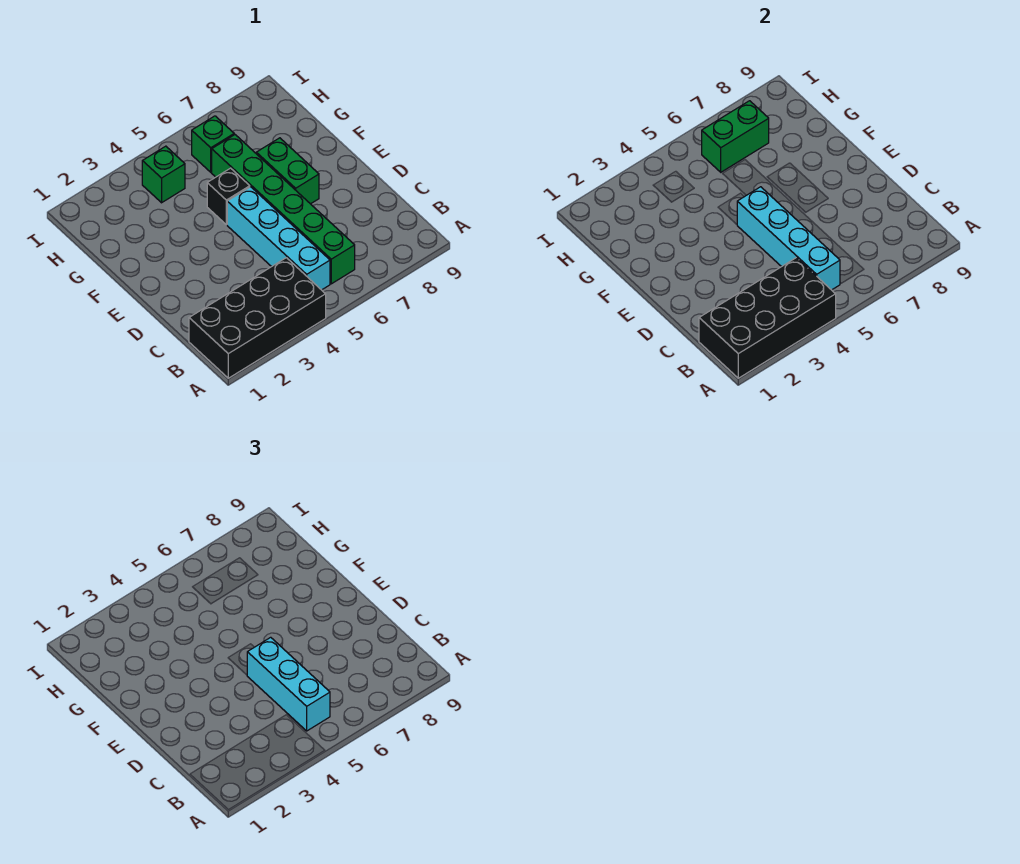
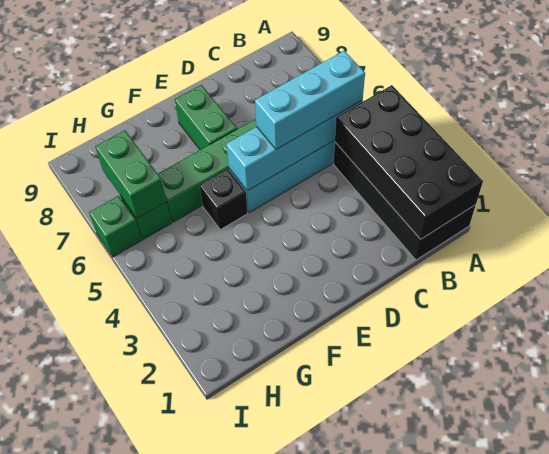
green brick E7:F7 level 1 -> green brick E7:E8 level 1
green brick H4 level 1 -> green brick I6 level 1

